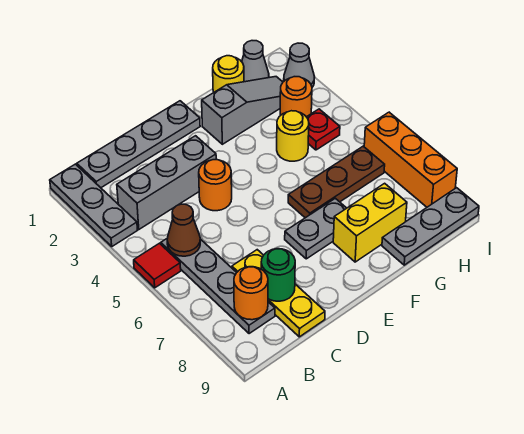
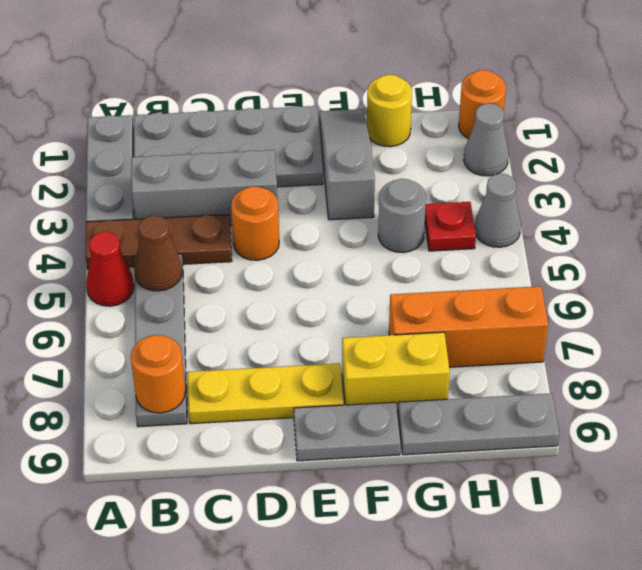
red tile A5 level 1 -> red cone A5 level 1
grey plate B1:E1 level 1 -> grey plate B1:E2 level 1
yellow plate C7:C9 level 1 -> yellow plate C8:E8 level 1
green round brick C8 level 2 -> none
grey plate E7:F7 level 1 -> grey plate E9:F9 level 1
grey slope F2:H2 level 1 top F -> grey slope F1:F3 level 1 top 3
brown plate F6:H6 level 1 -> brown plate A4:C4 level 1
yellow round brick G4 level 1 -> grey round brick G4 level 1
grey cone H1 level 1 -> grey cone I4 level 1
orange round brick H3 level 1 -> orange round brick I1 level 1
orange brick I6:I8 level 1 -> orange brick G7:I7 level 1

